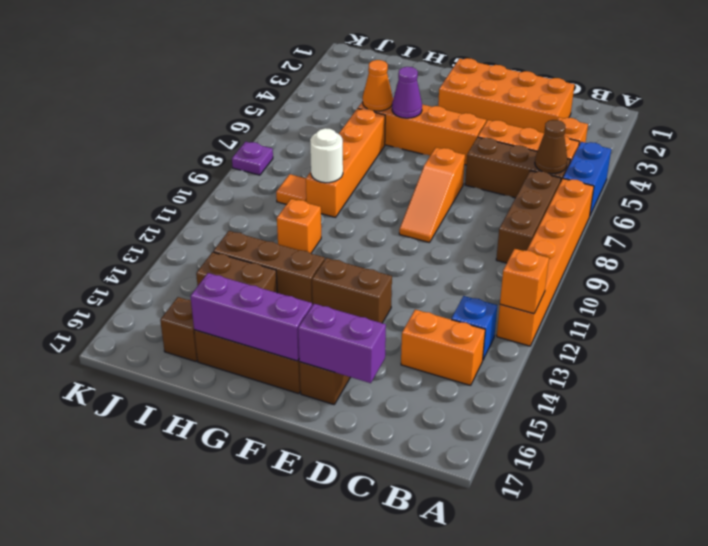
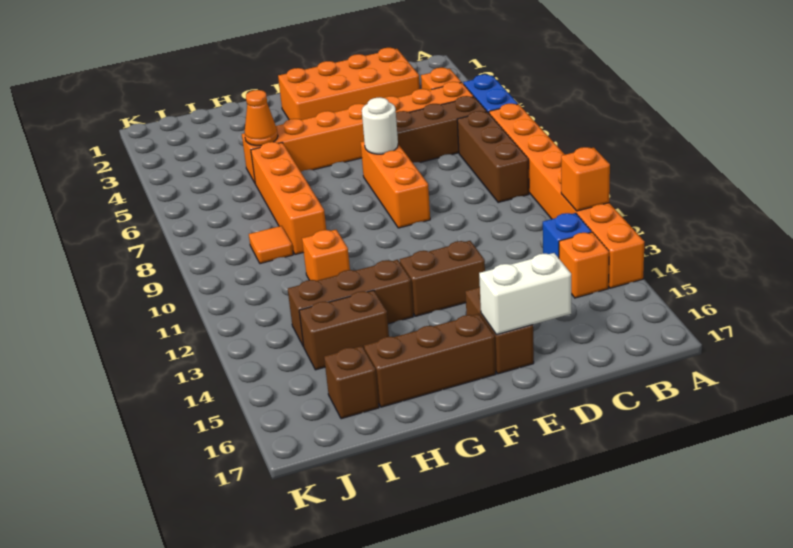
orange brick A7:A12 level 1 -> orange brick A7:A14 level 1
brown cone B6 level 2 -> none
orange brick B14:C14 level 1 -> orange brick B14 level 1
purple brick D16:E16 level 2 -> white brick D16:E16 level 2
orange slope E7:E9 level 1 top 7 -> orange brick E7:E9 level 1
purple brick F16:H16 level 2 -> none
purple cone G5 level 2 -> none
white round brick H9 level 2 -> white round brick E7 level 2
purple plate K8 level 1 -> none

